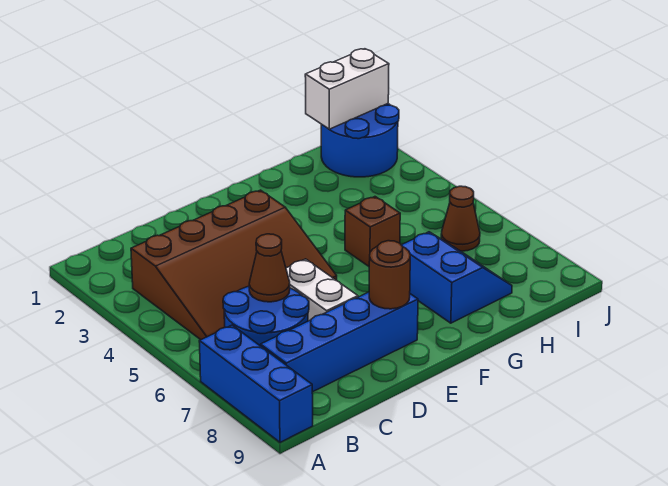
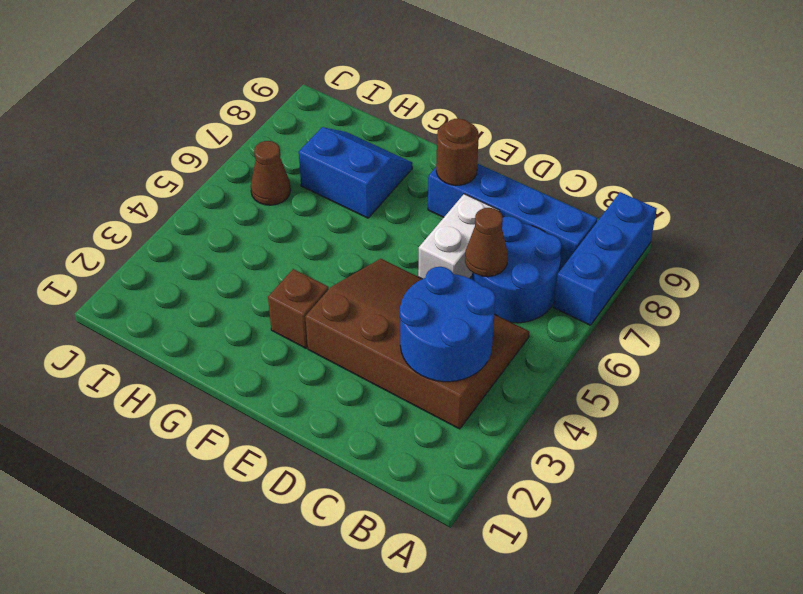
brown brick G5 level 1 -> brown brick F3 level 1
blue slope G7:H8 level 1 top G -> blue slope G7:H8 level 1 top 7
blue round brick I1:J2 level 1 -> blue round brick B3:C4 level 2
white brick I1:J1 level 2 -> none

